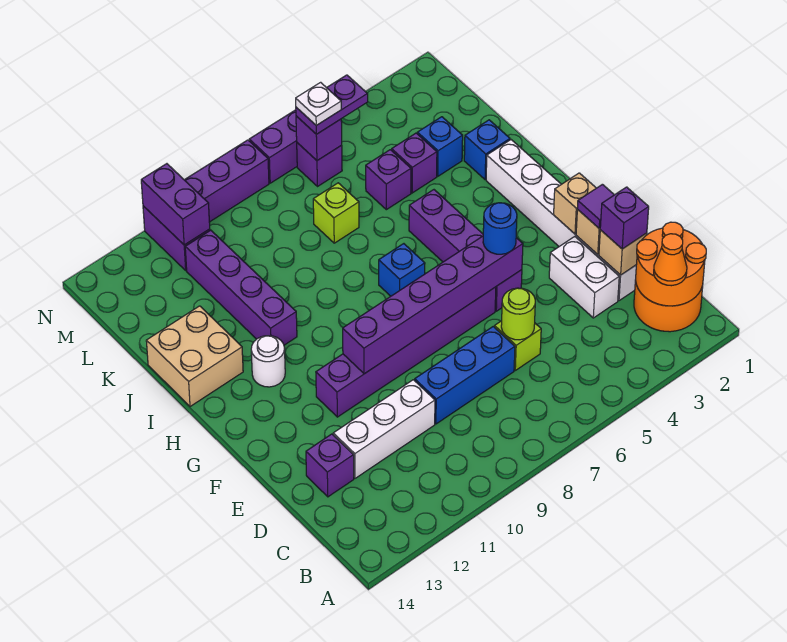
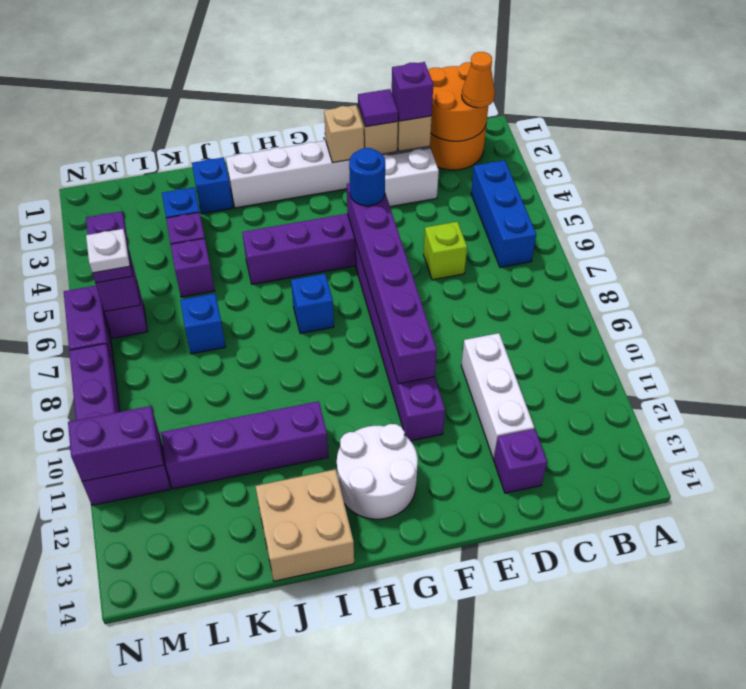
lime round brick D6 level 2 -> none
blue brick D7:D9 level 1 -> blue brick B4:B6 level 1
white round brick H12 level 1 -> white round brick G12:H13 level 1
lime brick K7 level 1 -> blue brick K7 level 1

